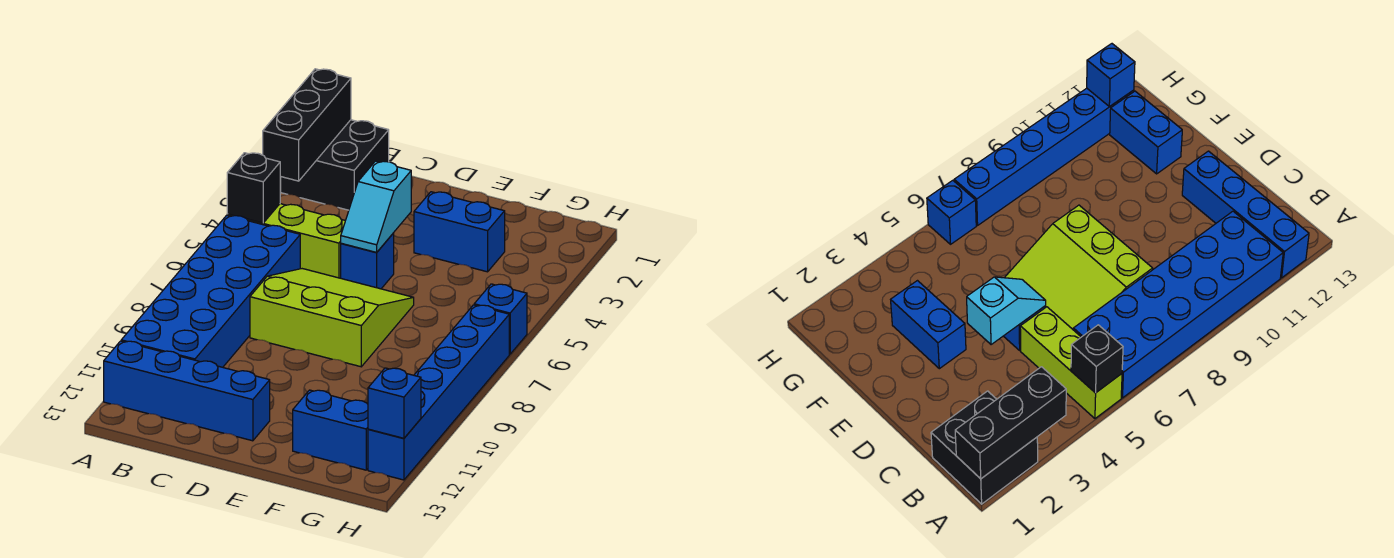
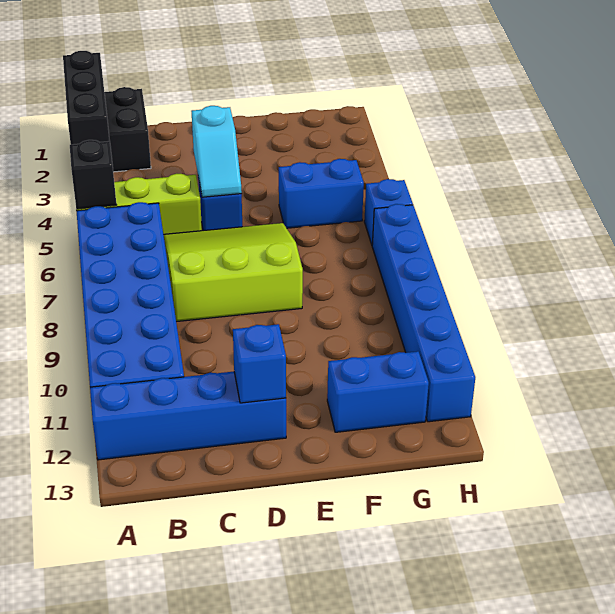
blue brick E3:F3 level 1 -> blue brick F5:G5 level 1
blue brick H12 level 2 -> blue brick D12 level 2

